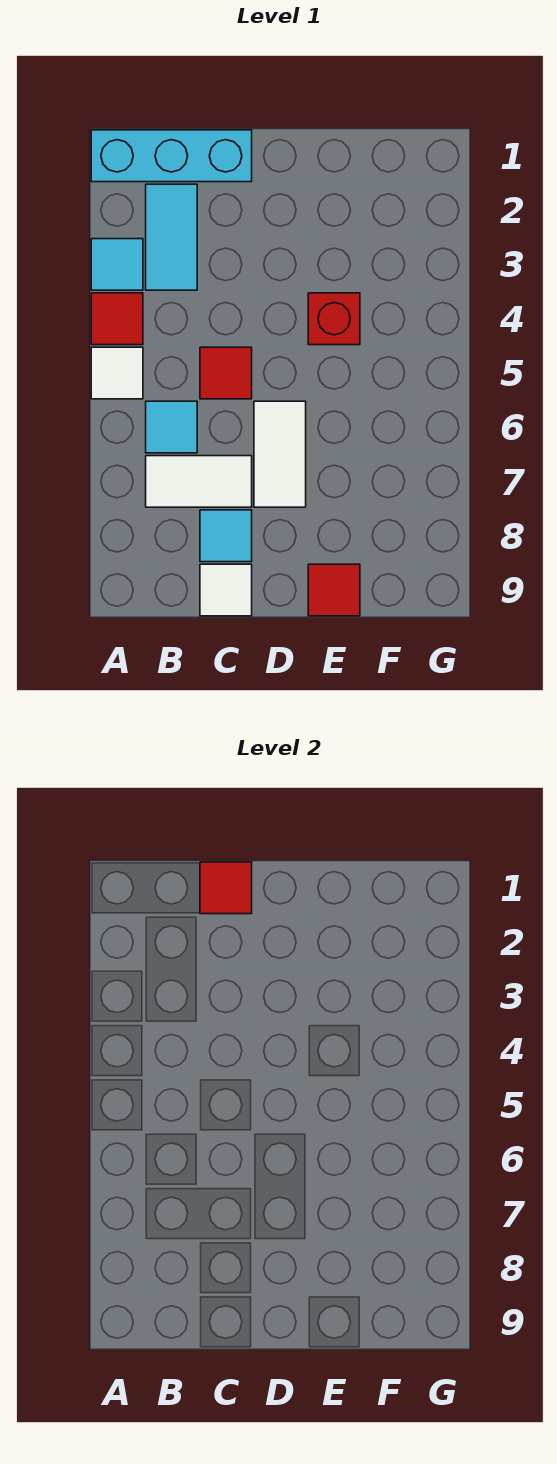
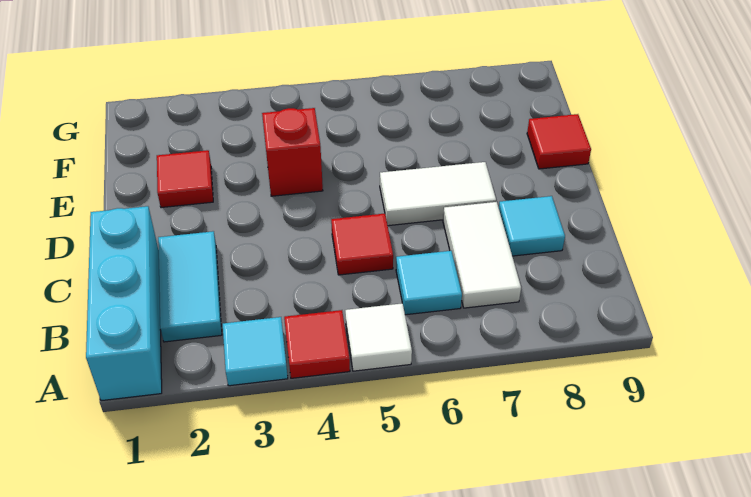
cyan tile B2:B3 level 1 -> cyan tile B2:C2 level 1
red tile C1 level 2 -> red tile E2 level 1
white tile C9 level 1 -> none

